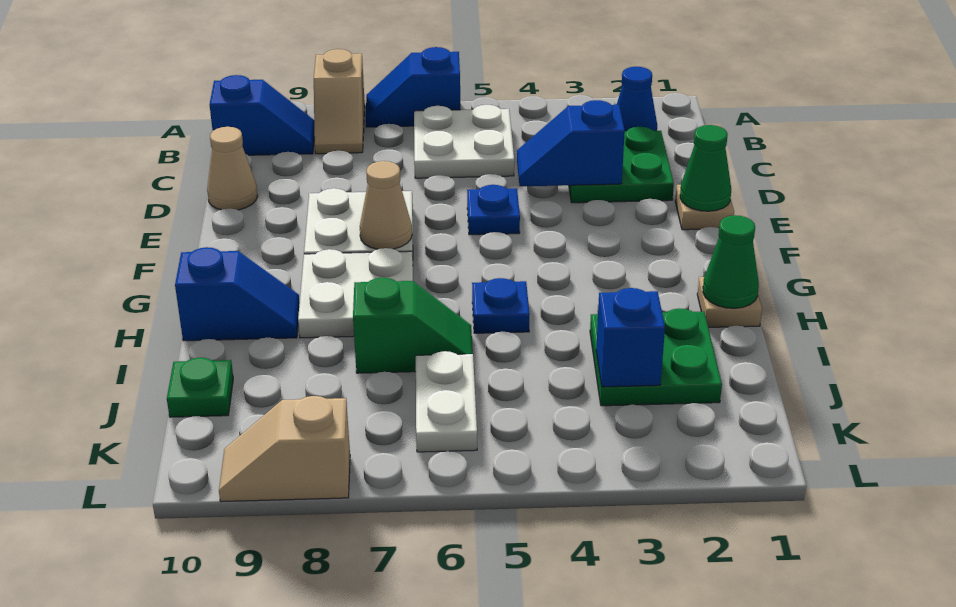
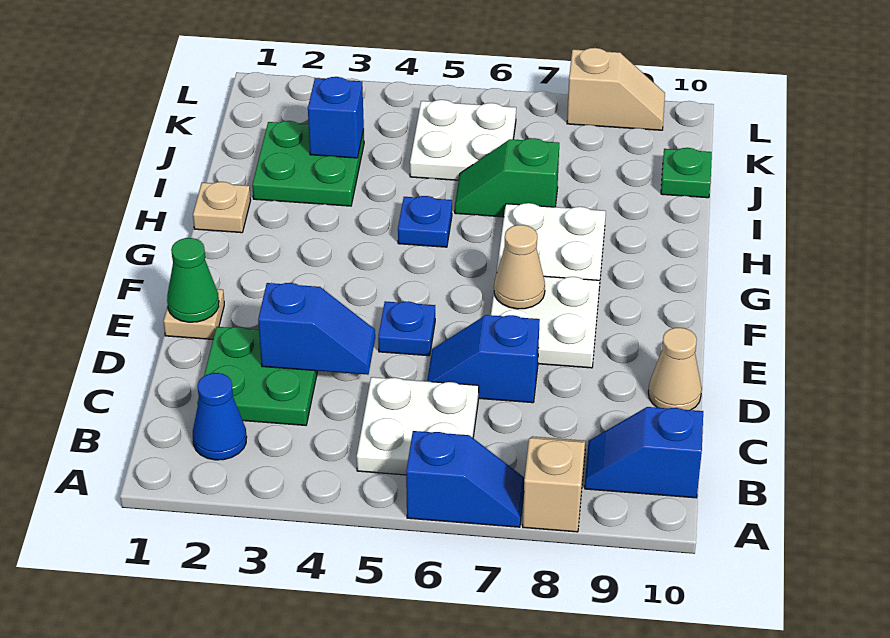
green cone H1 level 2 -> none
blue slope H9:H10 level 1 top 10 -> blue slope D6:D7 level 1 top 7
white plate J6:K6 level 1 -> white plate J5:K6 level 1

